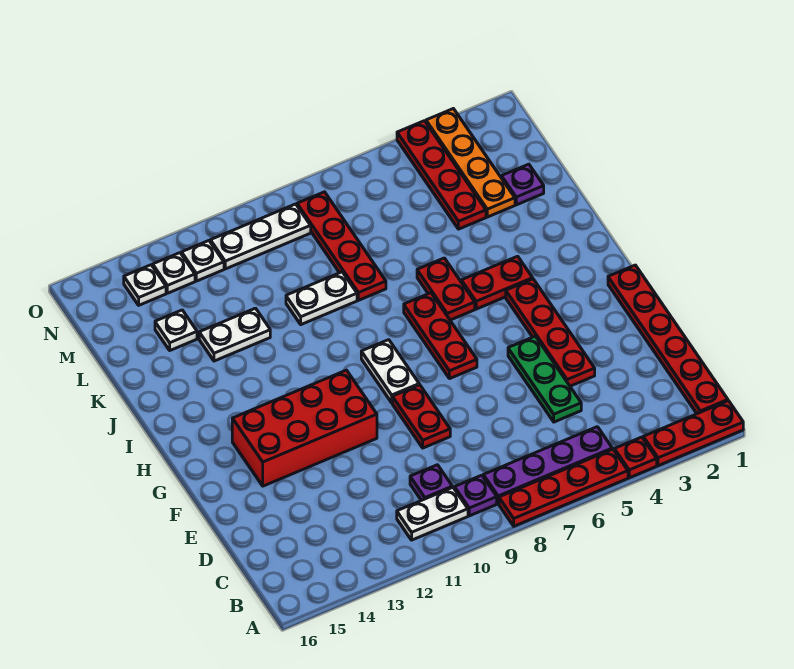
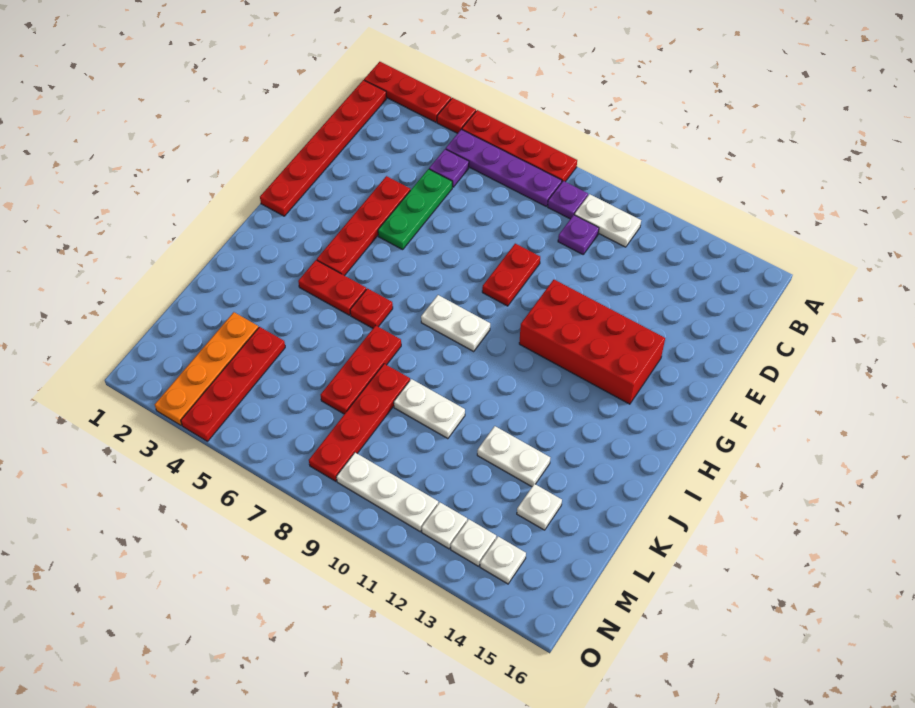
red plate G7:I7 level 1 -> red plate J7:L7 level 1
white plate G9:H9 level 1 -> white plate H8:H9 level 1
red plate I6:J6 level 1 -> red plate I6 level 1
purple plate L2 level 1 -> purple plate C5 level 1

